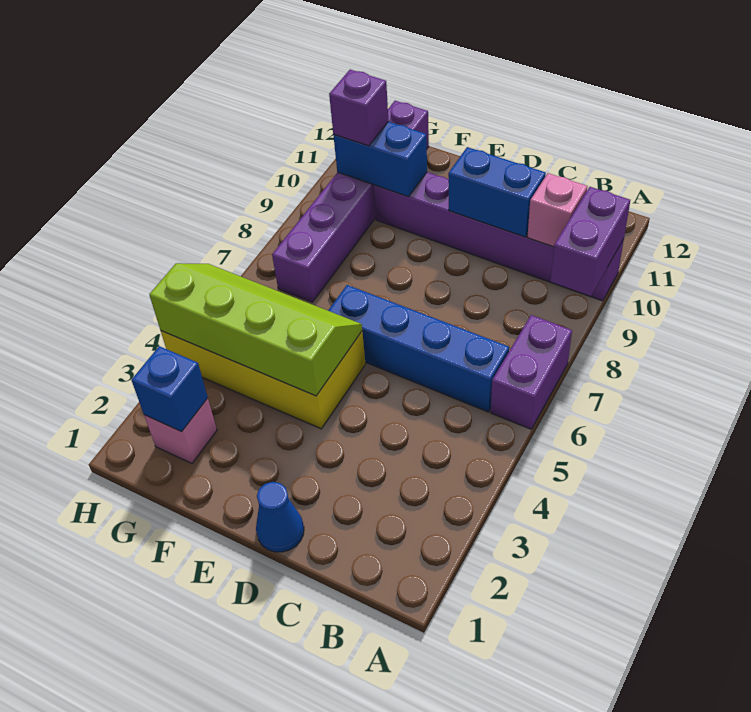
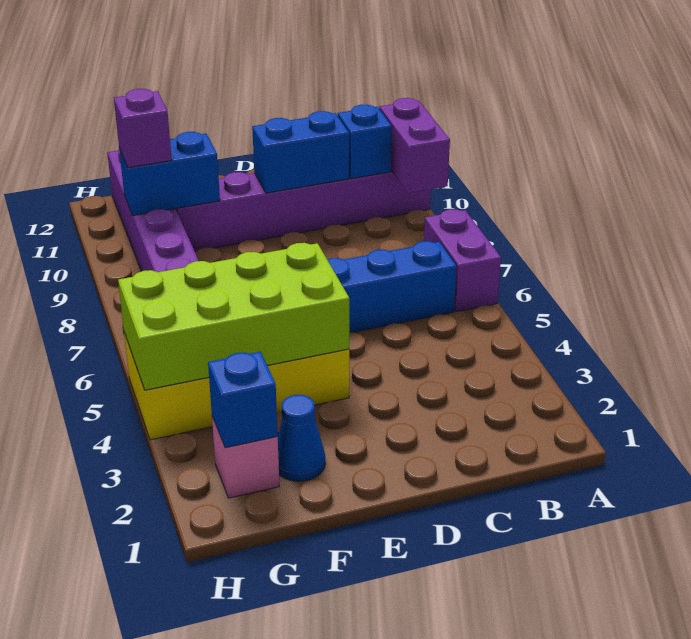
pink brick B10 level 2 -> blue brick B10 level 2
blue cone D1 level 1 -> blue cone F2 level 1
lime slope E4:H5 level 2 top 4 -> lime brick E4:H5 level 2

